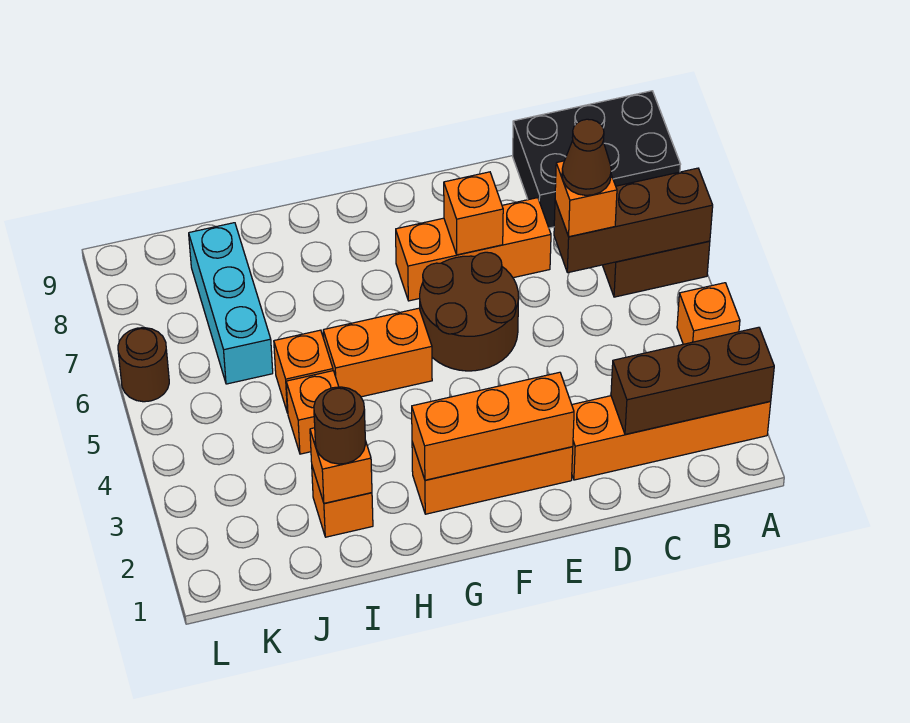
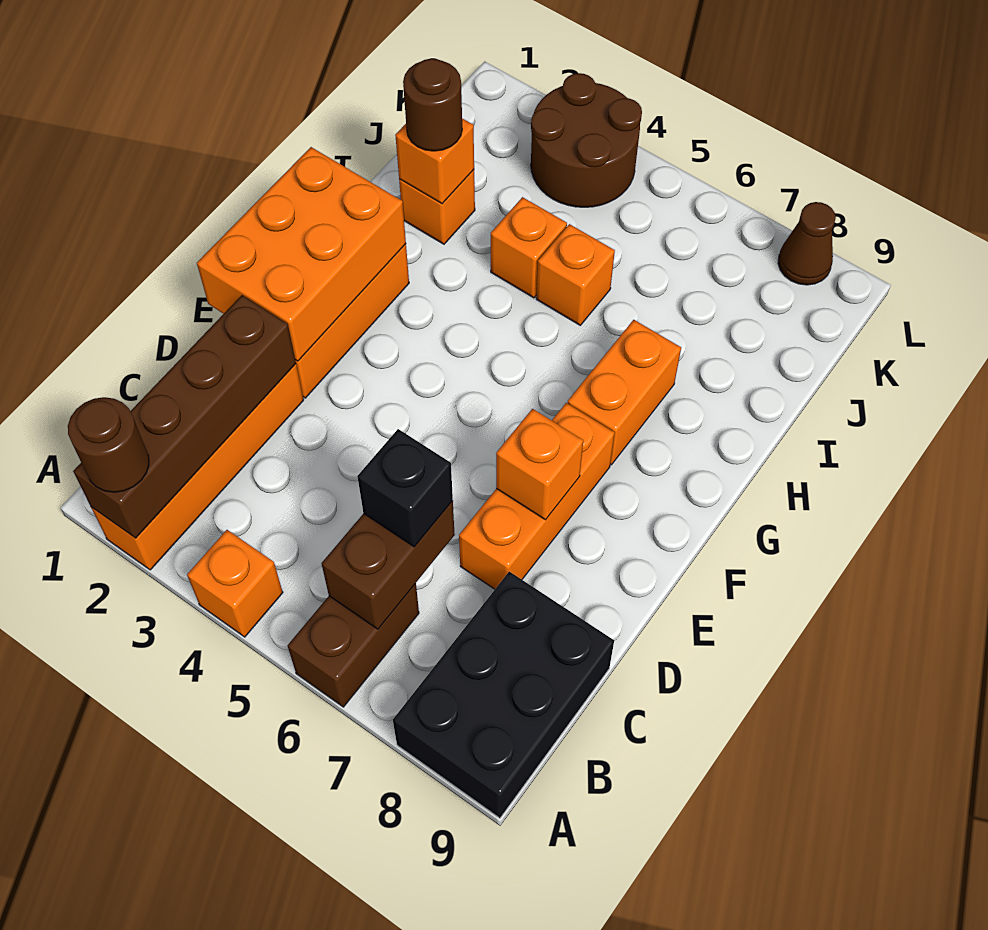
brown brick A2:C2 level 2 -> brown brick A2:D2 level 2
brown brick A6:C6 level 2 -> brown brick B6:C6 level 2
orange brick C6 level 3 -> black brick C6 level 3
brown cone C6 level 4 -> brown cone L8 level 1
orange brick E2:G2 level 2 -> orange brick E1:G2 level 2
brown round brick E5:F6 level 1 -> brown round brick K3:L4 level 1
orange brick G5:H5 level 1 -> orange brick G7:H7 level 1
cyan brick J6:J8 level 1 -> none
brown round brick L6 level 1 -> brown round brick A2 level 3

